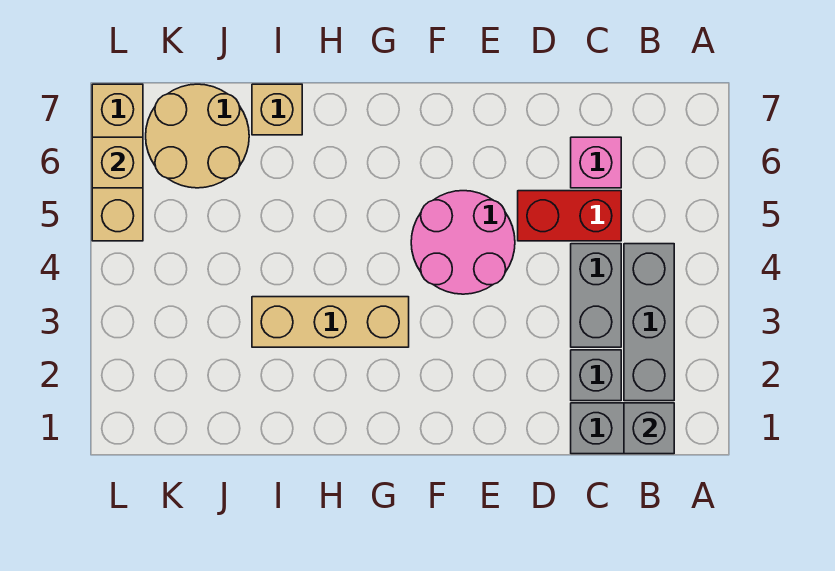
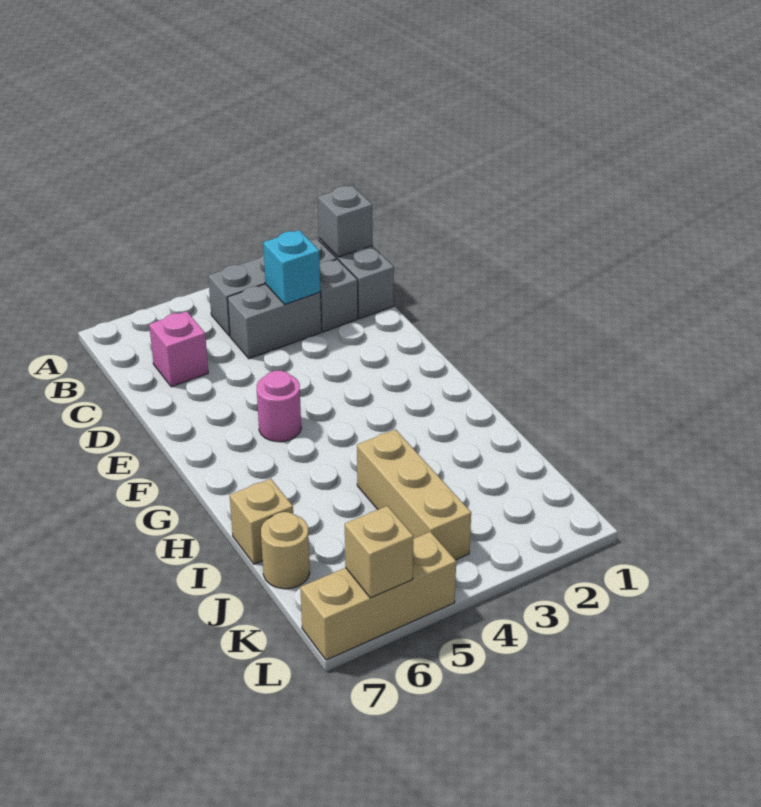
none -> cyan brick C3 level 2
red brick C5:D5 level 1 -> none
pink round brick E4:F5 level 1 -> pink round brick F5 level 1
tan brick G3:I3 level 1 -> tan brick I4:K4 level 1
tan round brick J6:K7 level 1 -> tan round brick J7 level 1

